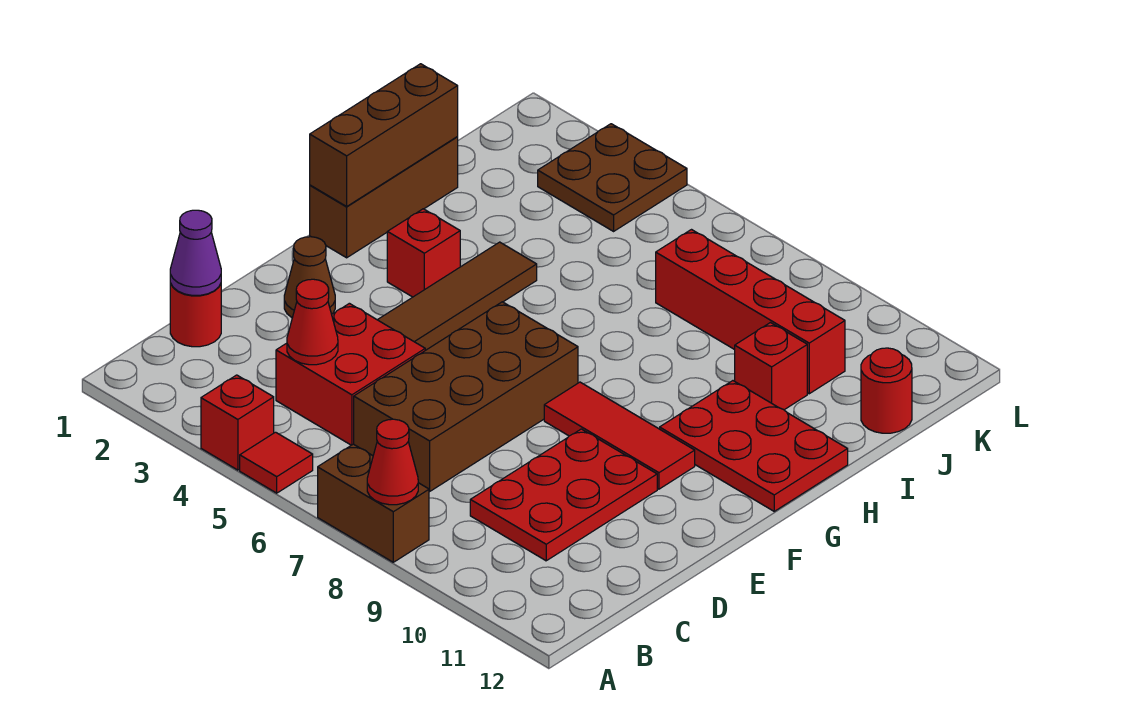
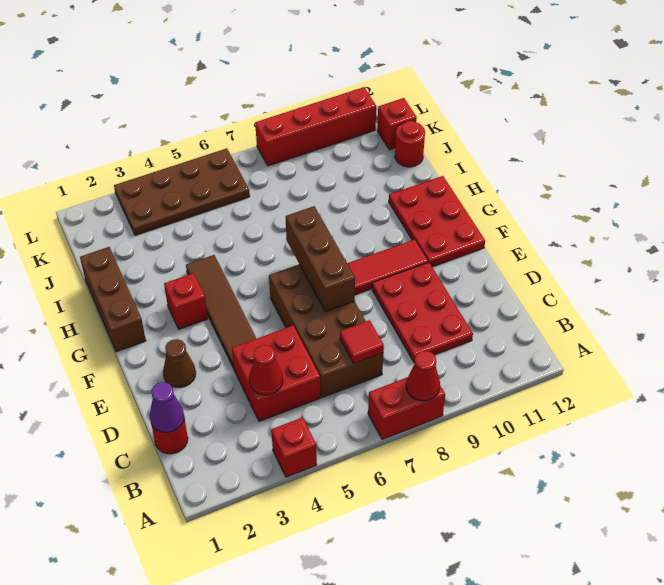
red tile A5 level 1 -> red tile C7 level 2
brown brick A7:A8 level 1 -> red brick A7:A8 level 1
brown brick G1:I1 level 2 -> brown brick E7:G7 level 2
red plate G10:H12 level 1 -> red plate F11:H12 level 1
red brick I10 level 1 -> red brick K12 level 1
red brick J7:J10 level 1 -> red brick L8:L11 level 1
brown plate K3:L4 level 1 -> brown plate K3:L6 level 1

